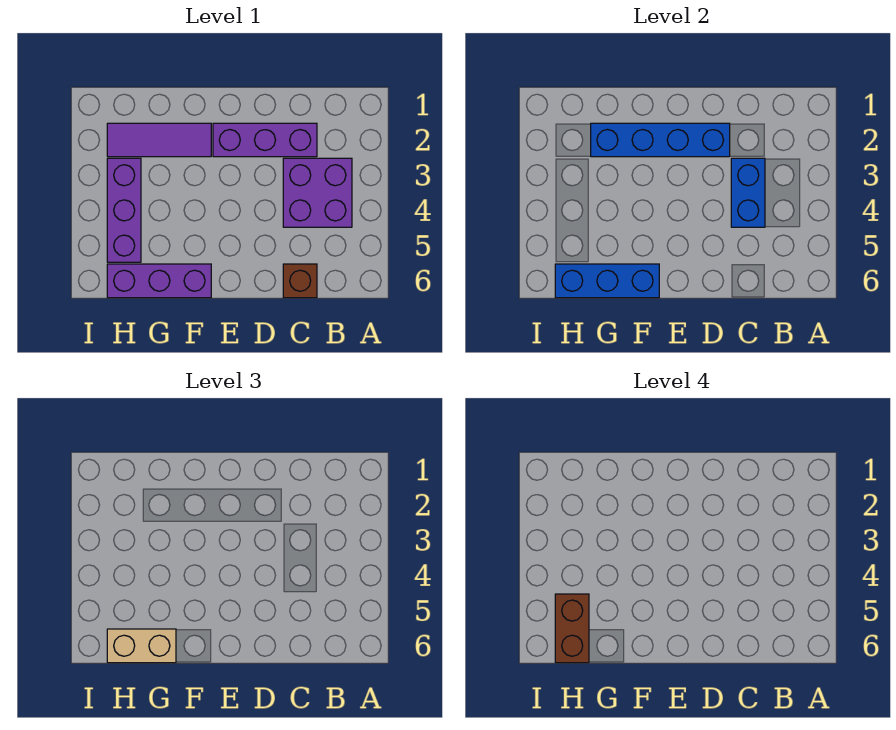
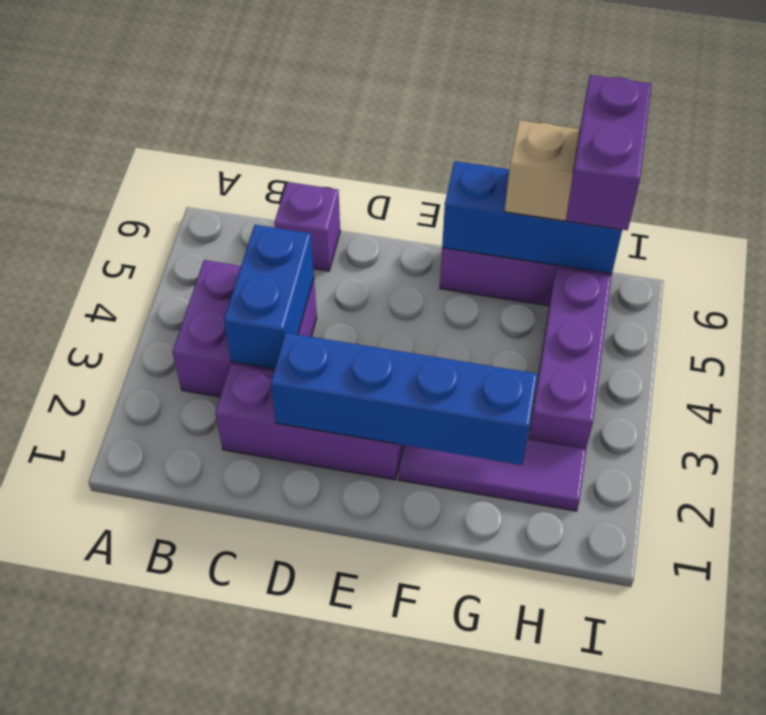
brown brick C6 level 1 -> purple brick C6 level 1
brown brick H5:H6 level 4 -> purple brick H5:H6 level 4

